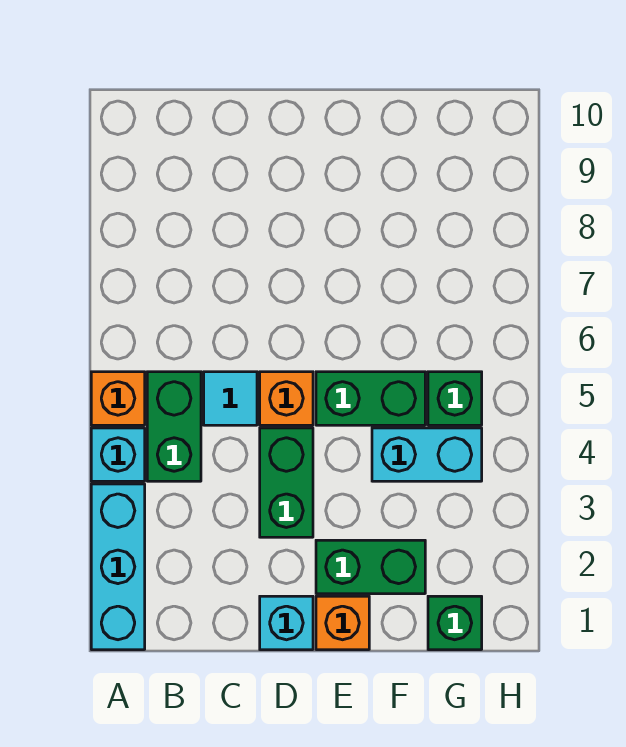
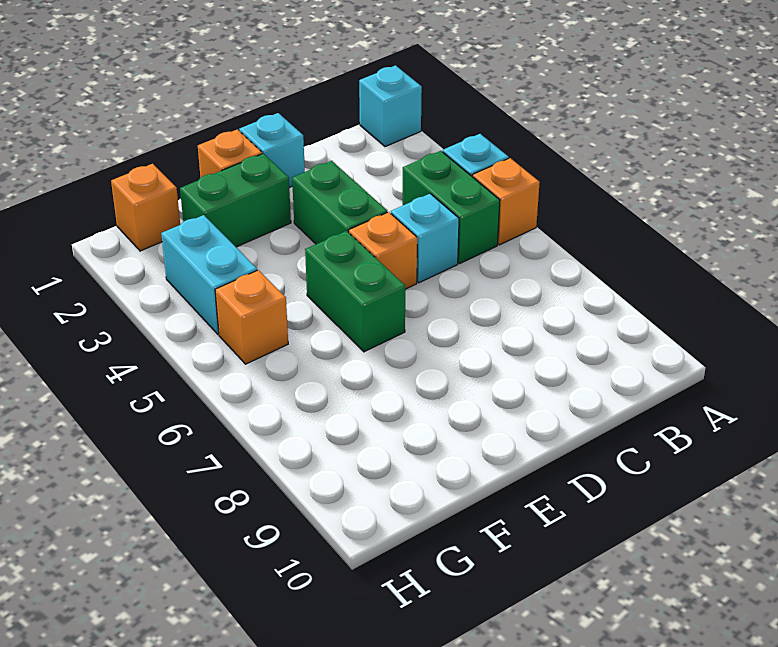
cyan brick A1:A3 level 1 -> cyan brick A1 level 1
cyan tile C5 level 1 -> cyan brick C5 level 1
green brick E5:F5 level 1 -> green brick E5:E6 level 1
cyan brick F4:G4 level 1 -> cyan brick G3:G4 level 1
green brick G1 level 1 -> orange brick G1 level 1
green brick G5 level 1 -> orange brick G5 level 1

